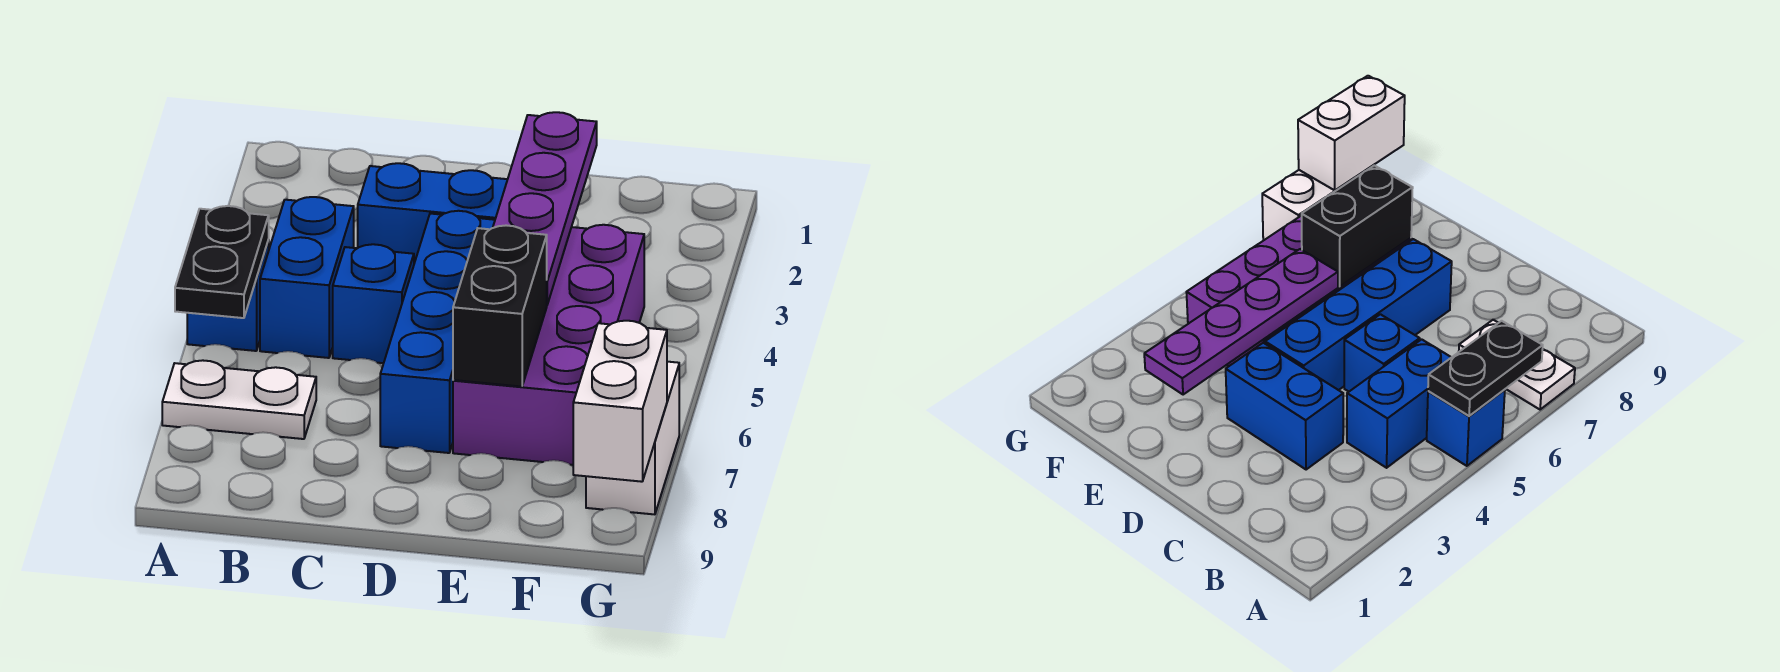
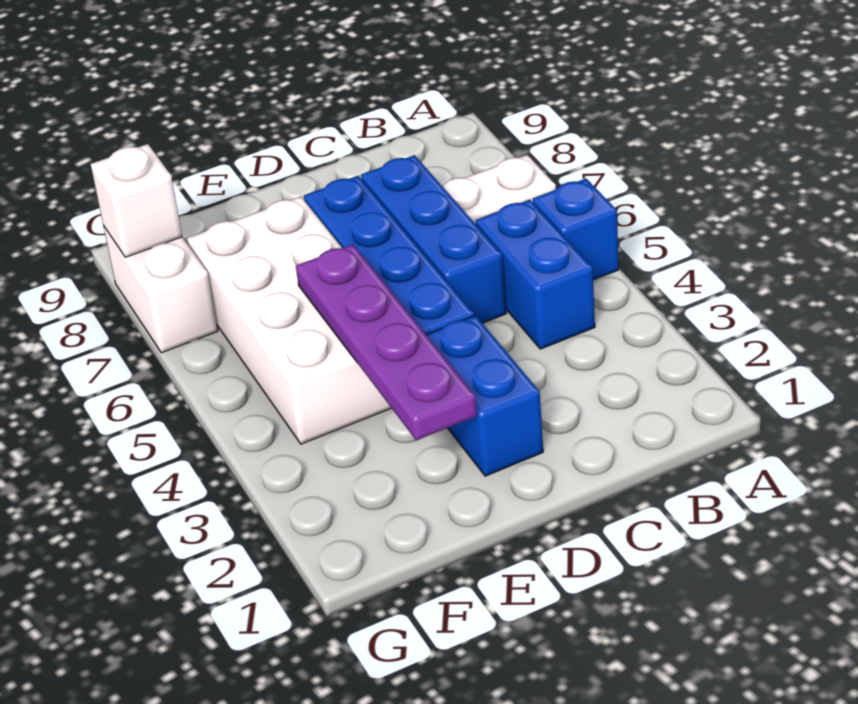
black plate A5:A6 level 2 -> none
blue brick C3:D3 level 1 -> blue brick D2:D3 level 1
blue brick C5 level 1 -> blue brick C5:C7 level 1
purple brick E4:F7 level 1 -> white brick E4:F7 level 1
black brick E6:E7 level 2 -> none
white brick G8:G9 level 2 -> white brick G8 level 2

